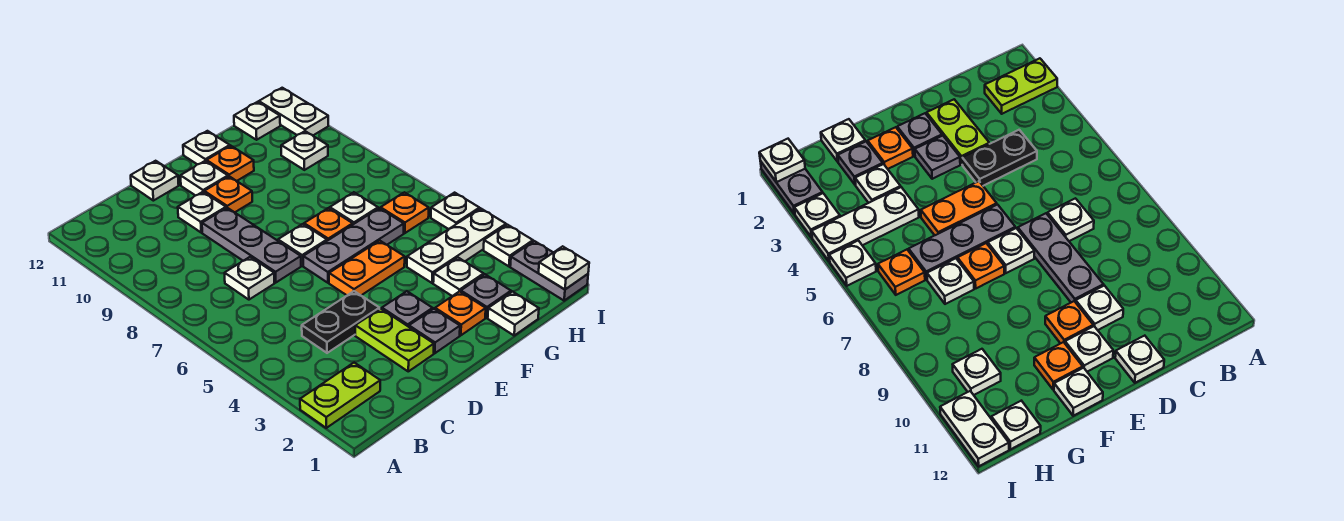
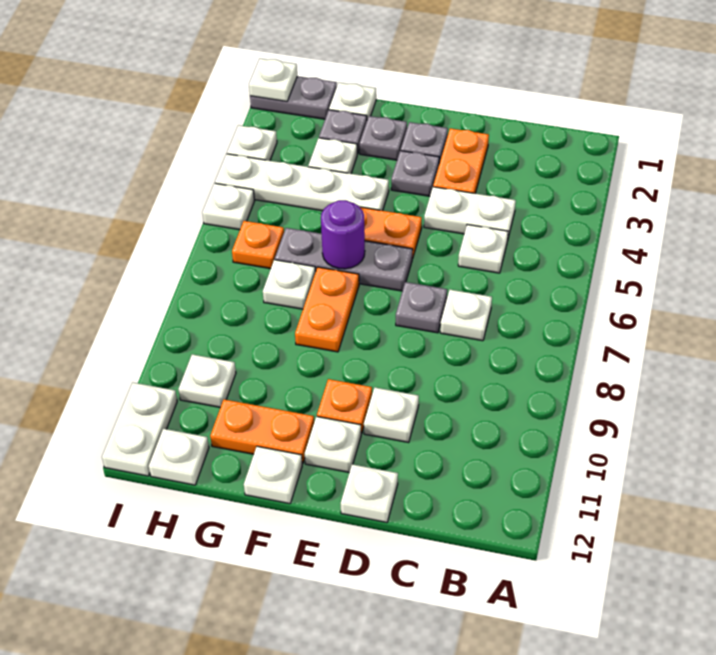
lime plate A2:B2 level 1 -> none
black plate C4:D4 level 1 -> white plate C4:D4 level 1
lime plate D2:D3 level 1 -> orange plate D2:D3 level 1
grey plate D7:D9 level 1 -> grey plate D7 level 1
white plate E7 level 1 -> white plate C5 level 1
orange plate F2 level 1 -> grey plate F2 level 1
none -> purple round brick F6 level 2
orange plate F7 level 1 -> orange plate F7:F8 level 1
orange plate F11 level 1 -> orange plate F11:G11 level 1
white plate G4:I4 level 1 -> white plate F4:I4 level 1
grey plate I1:I2 level 1 -> grey plate H1:I1 level 1

